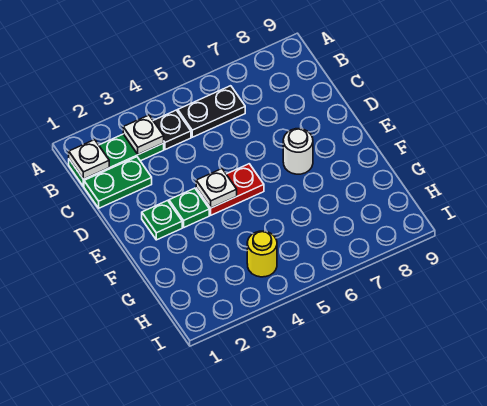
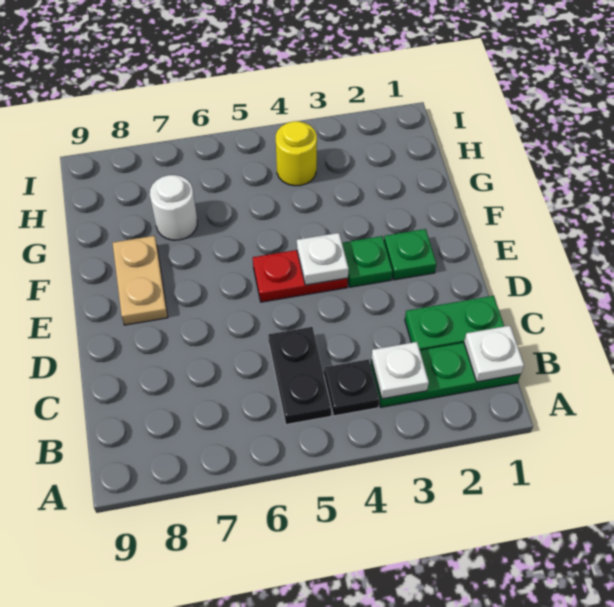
black plate B5:B6 level 1 -> black plate B5:C5 level 1
white round brick E7 level 1 -> white round brick G7 level 1
none -> tan plate E8:F8 level 1

